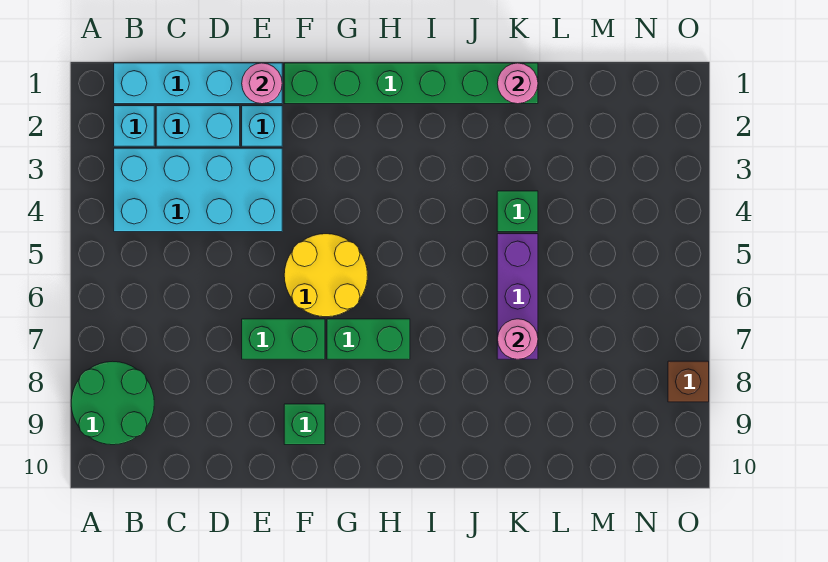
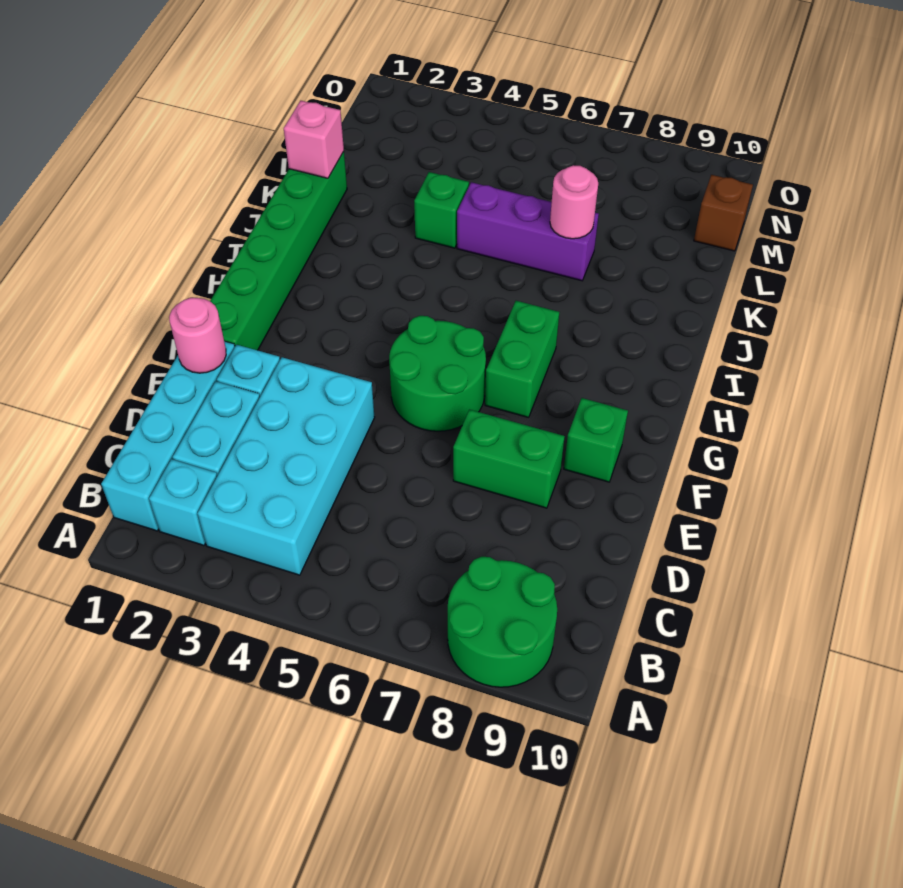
green brick E7:F7 level 1 -> green brick E7:E8 level 1
yellow round brick F5:G6 level 1 -> green round brick F5:G6 level 1
pink round brick K1 level 2 -> pink brick K1 level 2
brown brick O8 level 1 -> brown brick M10 level 1

